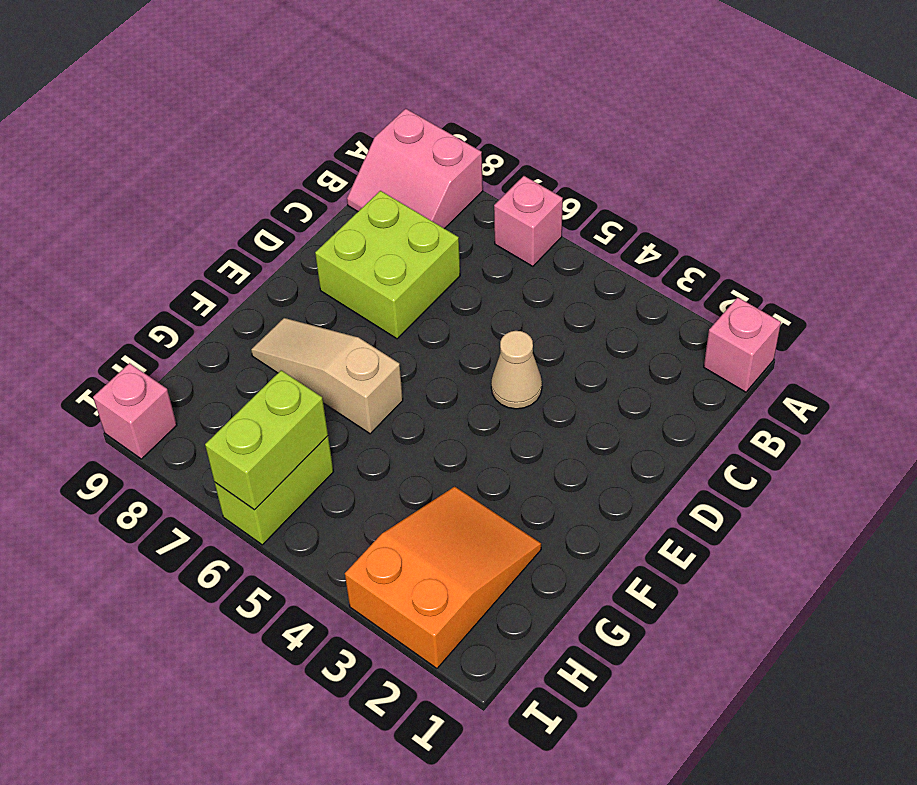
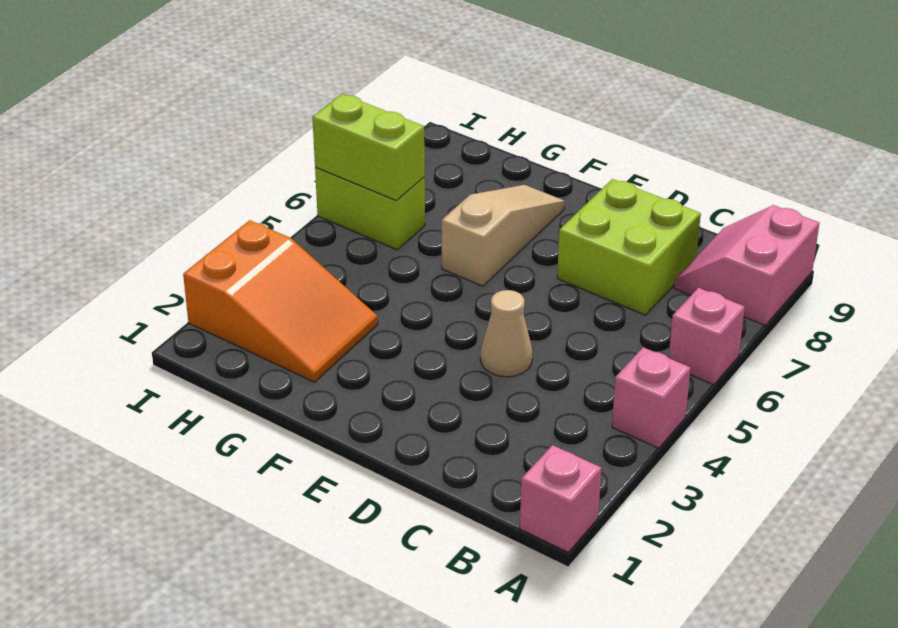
pink brick I9 level 1 -> pink brick A4 level 1

